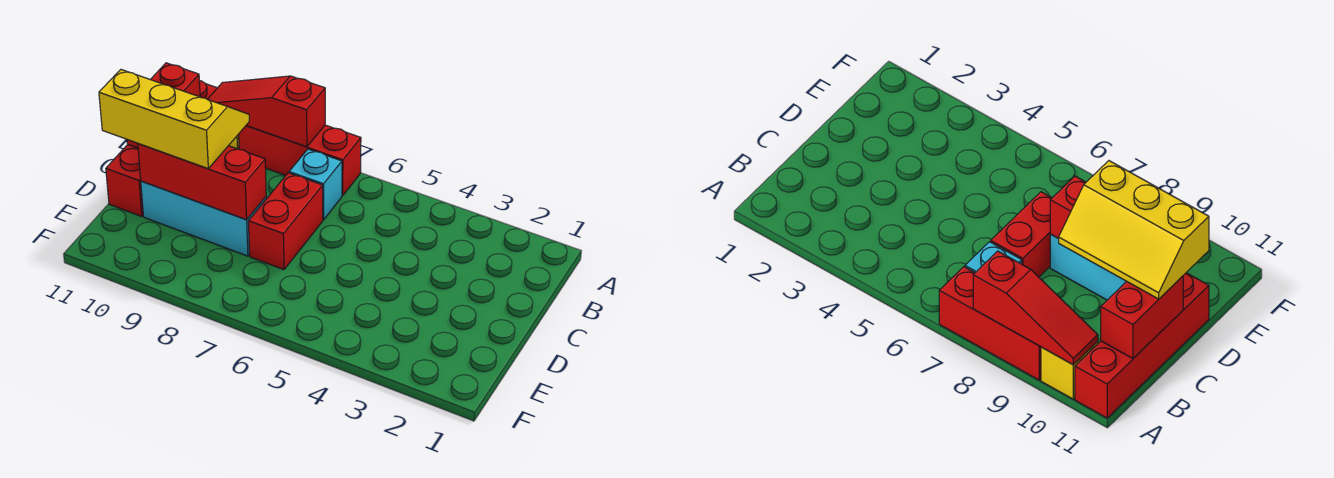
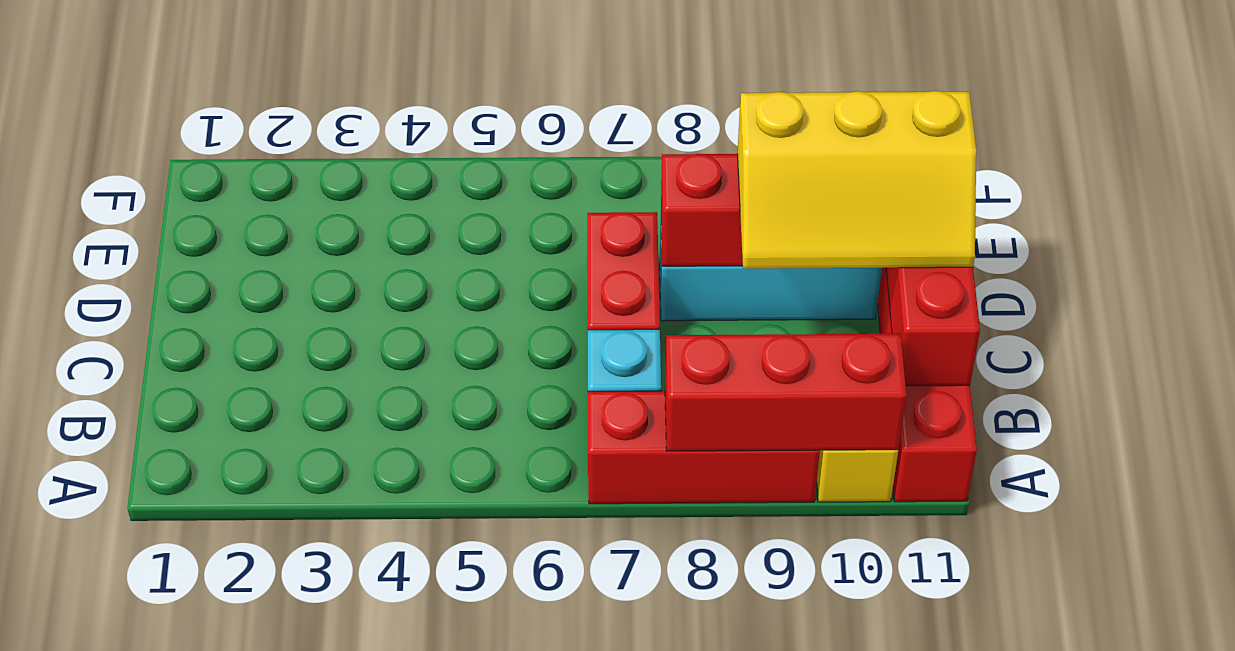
red slope A8:A10 level 2 top 8 -> red brick A8:A10 level 2

